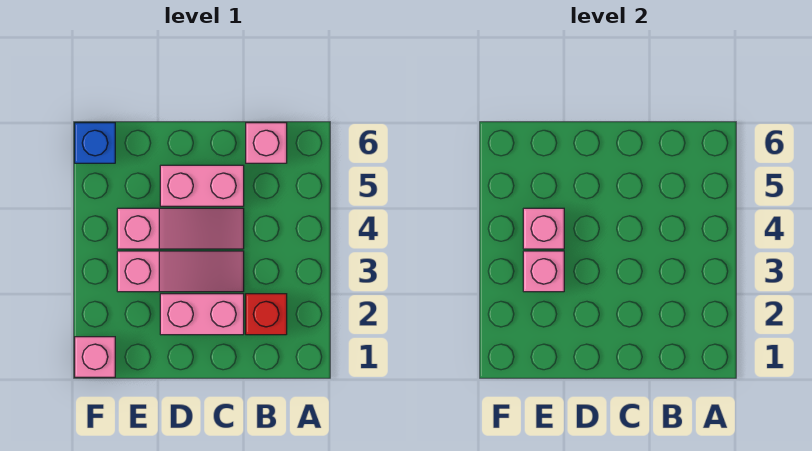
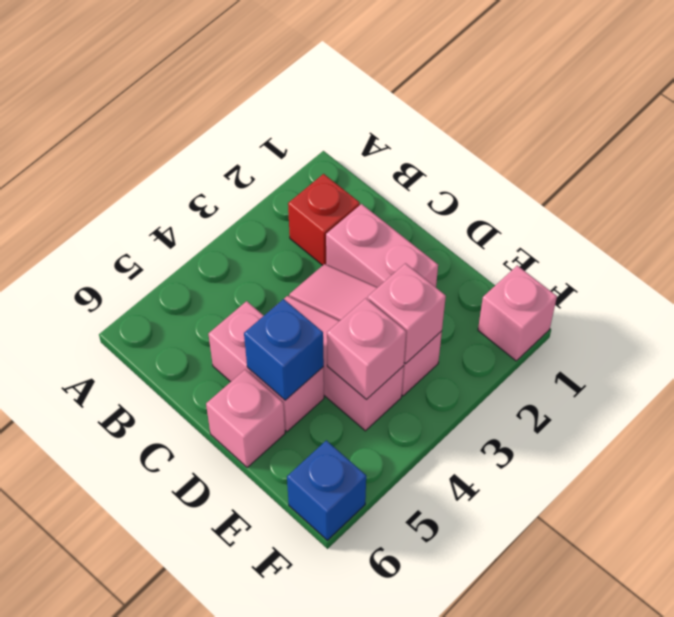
pink brick B6 level 1 -> pink brick D6 level 1
none -> blue brick D5 level 2

